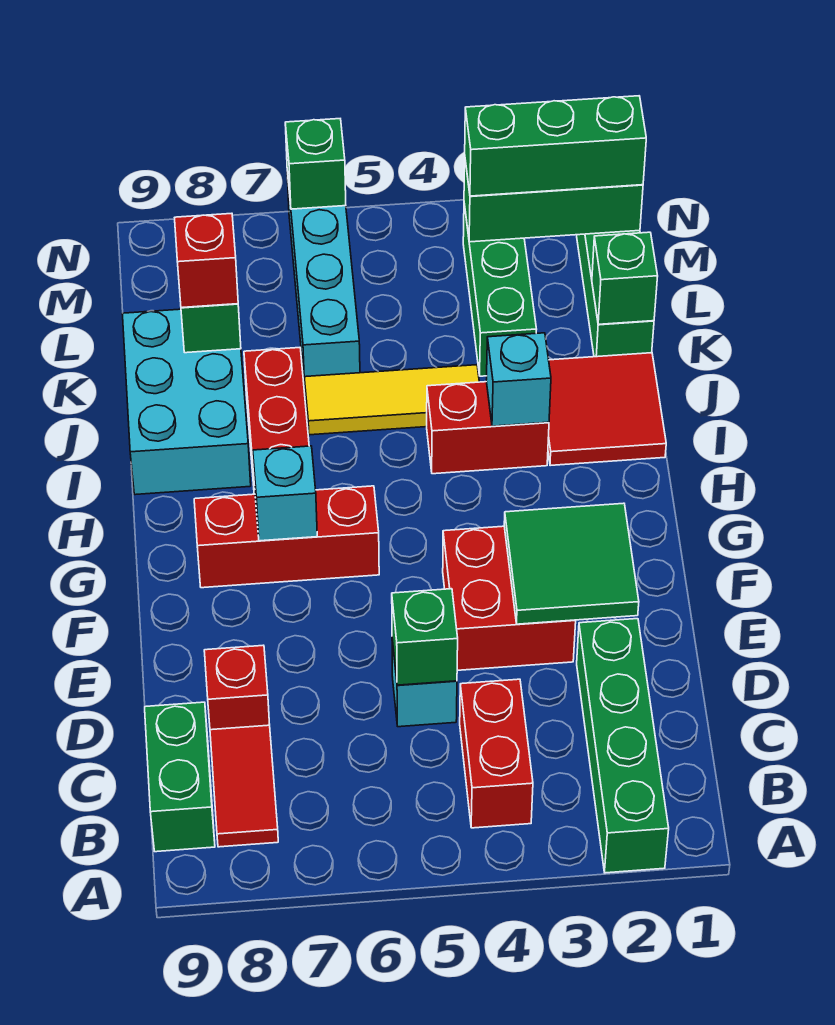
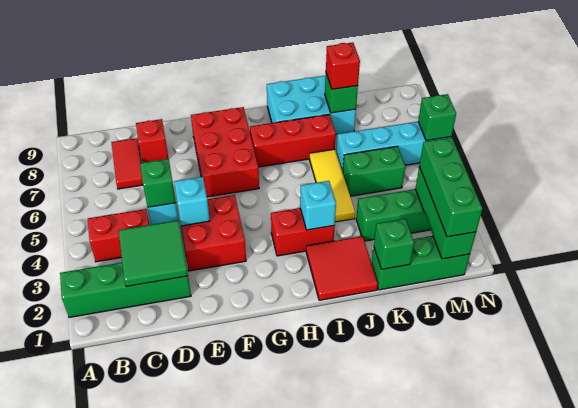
red tile B8:C8 level 1 -> red tile C7:C8 level 1
green brick B9:C9 level 1 -> green brick K5:L5 level 1
green tile E2:F3 level 2 -> green tile C2:D3 level 2
red brick G6:G8 level 1 -> red brick F6:G8 level 1
cyan brick G7 level 2 -> cyan brick E4 level 2
red brick I3:I4 level 1 -> red brick H3:I3 level 1

